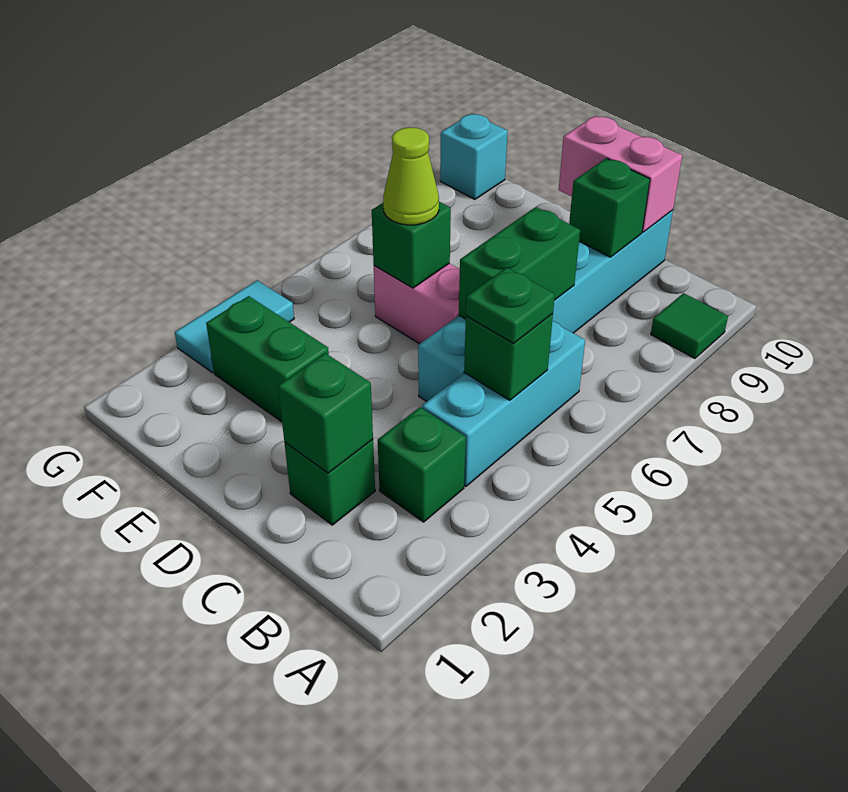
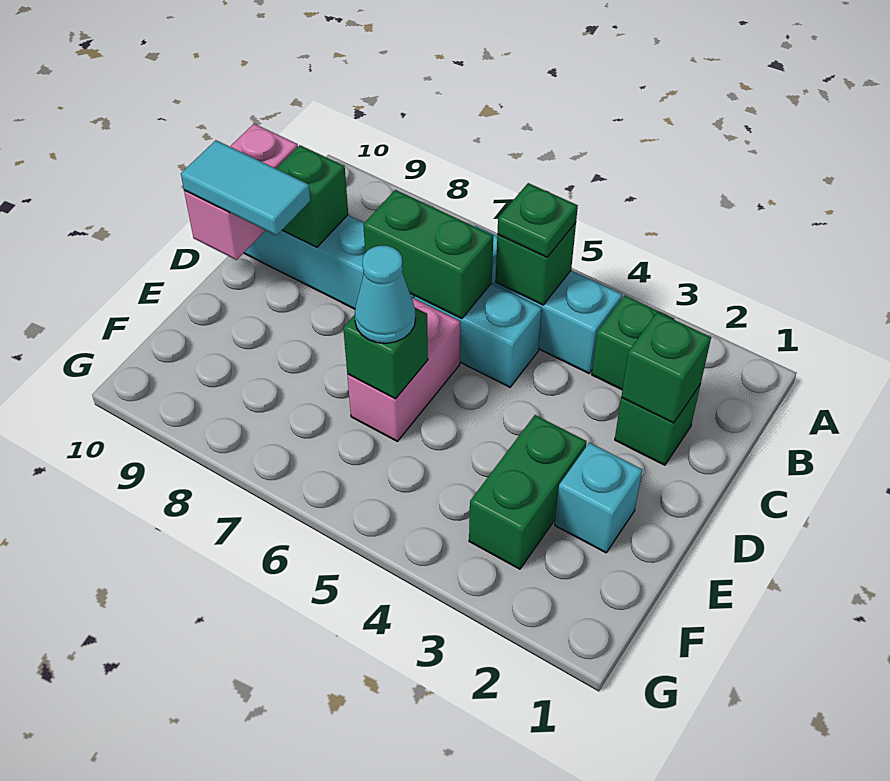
green tile A9 level 1 -> none
lime cone E6 level 3 -> cyan cone E6 level 3
cyan tile G3:G4 level 1 -> cyan tile D9:D10 level 3
cyan brick G10 level 1 -> cyan brick E2 level 1

